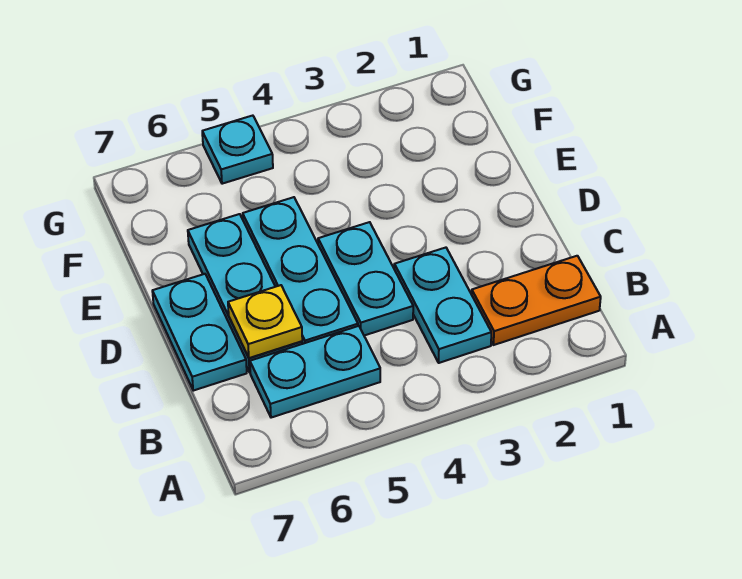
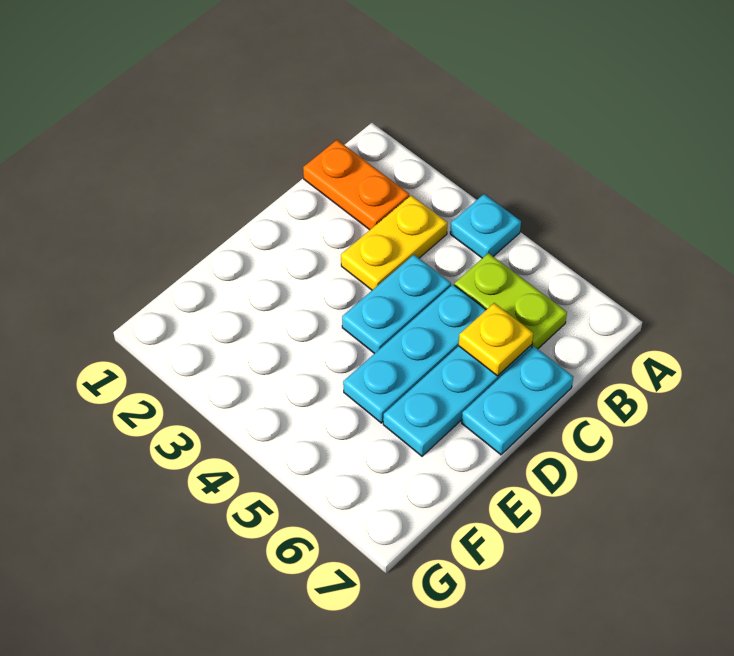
cyan plate B3:C3 level 1 -> yellow plate B3:C3 level 1
cyan plate B5:B6 level 1 -> lime plate B5:B6 level 1
cyan plate G5 level 1 -> cyan plate A4 level 1

